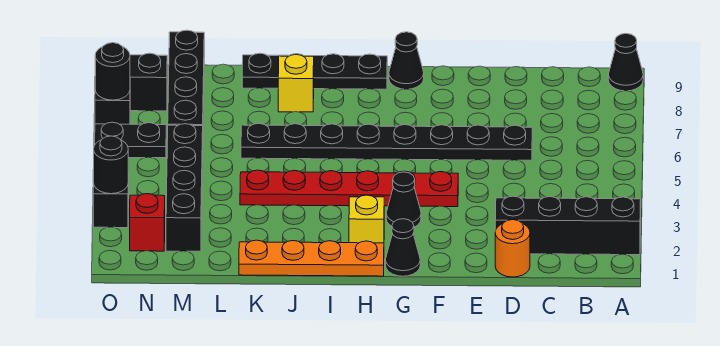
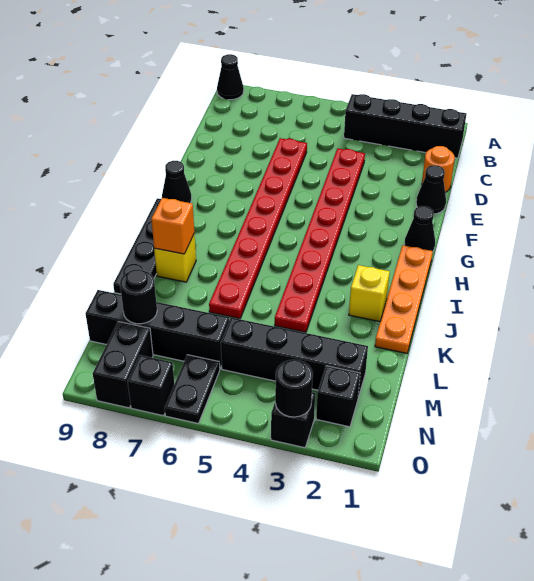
black brick A2:D2 level 1 -> black brick B1:B4 level 1
black plate D6:K6 level 1 -> red plate D6:K6 level 1
red plate F4:K4 level 1 -> red plate D4:K4 level 1
black cone G3 level 1 -> black cone E1 level 1
yellow brick H2 level 1 -> yellow brick J2 level 1
none -> orange brick J8 level 2
red brick N2 level 1 -> black brick N2 level 1
black round brick O7 level 2 -> black round brick M8 level 2

